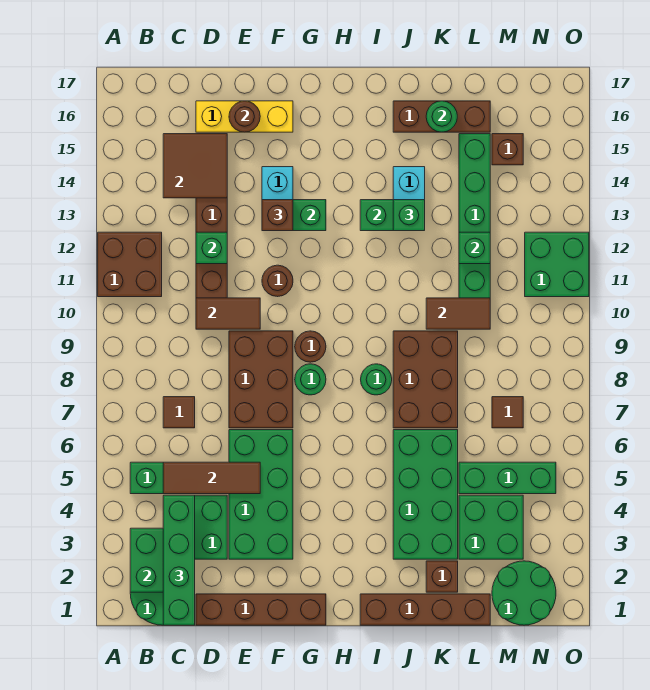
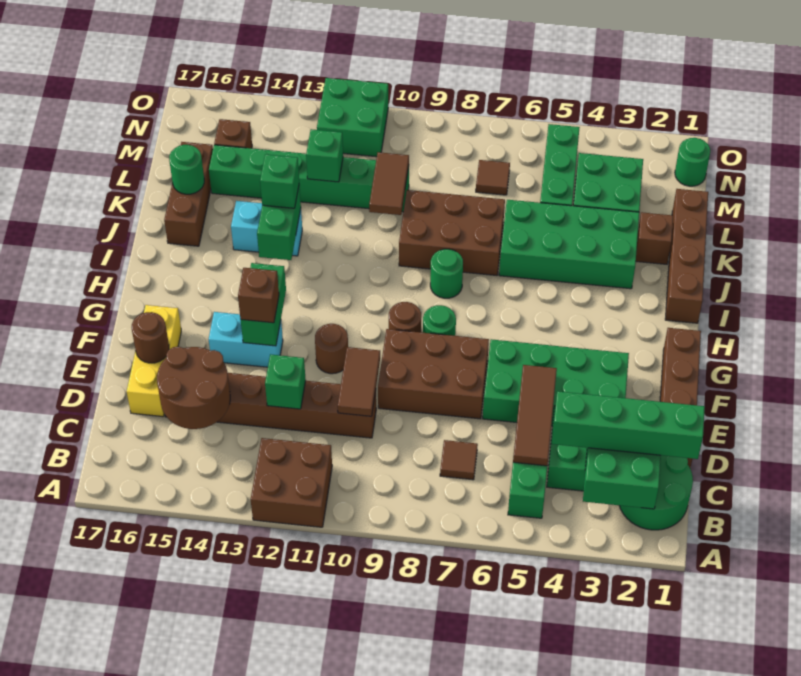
brown tile C14:D15 level 2 -> brown round brick C14:D15 level 2
green round brick M1:N2 level 1 -> green round brick N1 level 1

